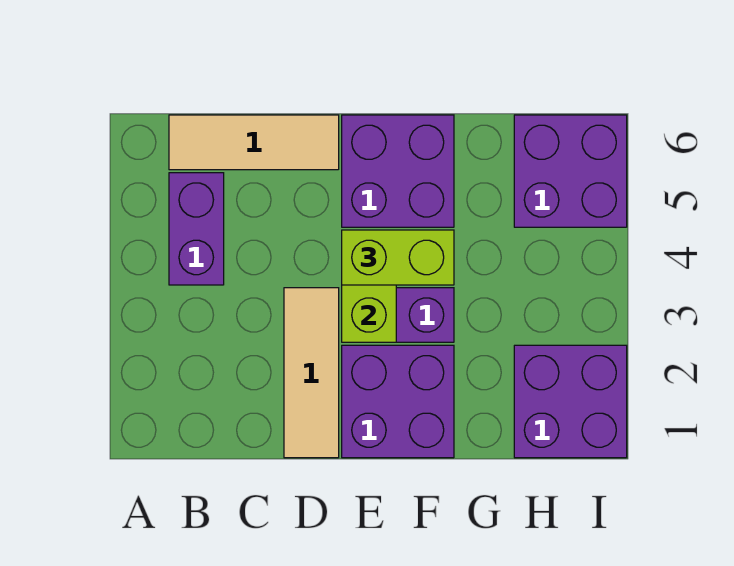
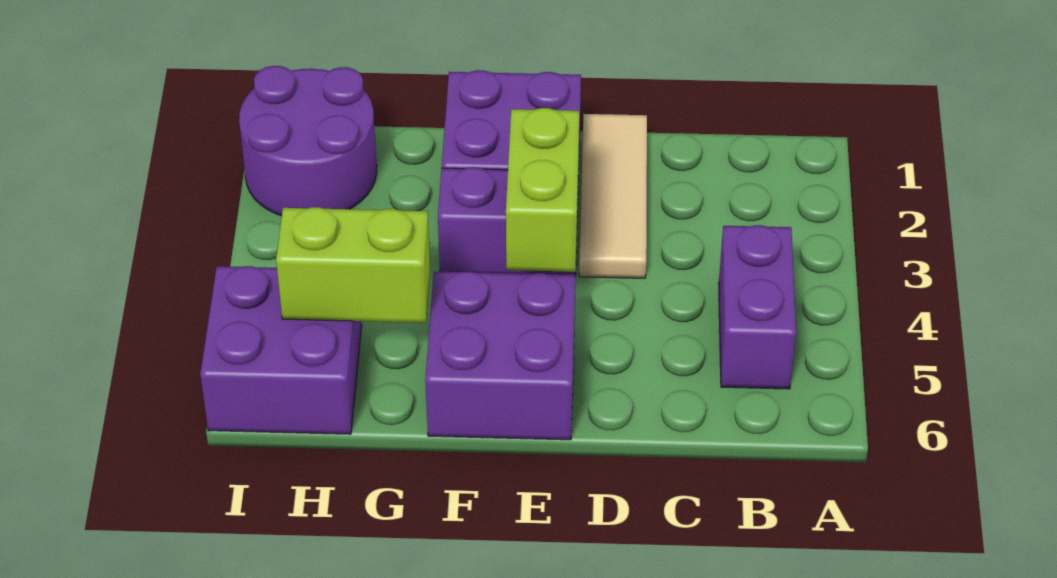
tan tile B6:D6 level 1 -> none
lime brick E4:F4 level 3 -> lime brick G5:H5 level 2
purple brick H1:I2 level 1 -> purple round brick H1:I2 level 1

